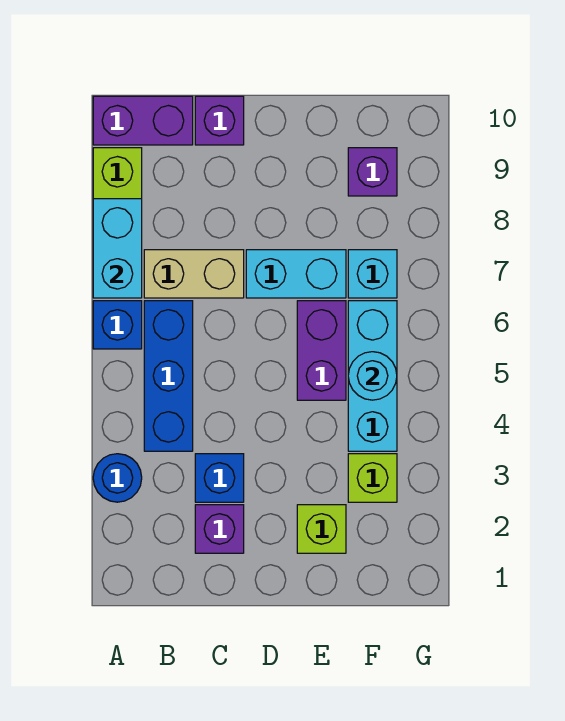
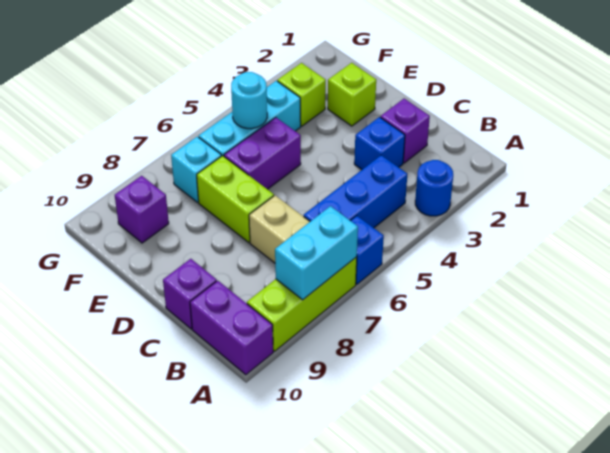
cyan brick D7:E7 level 1 -> lime brick D7:E7 level 1

